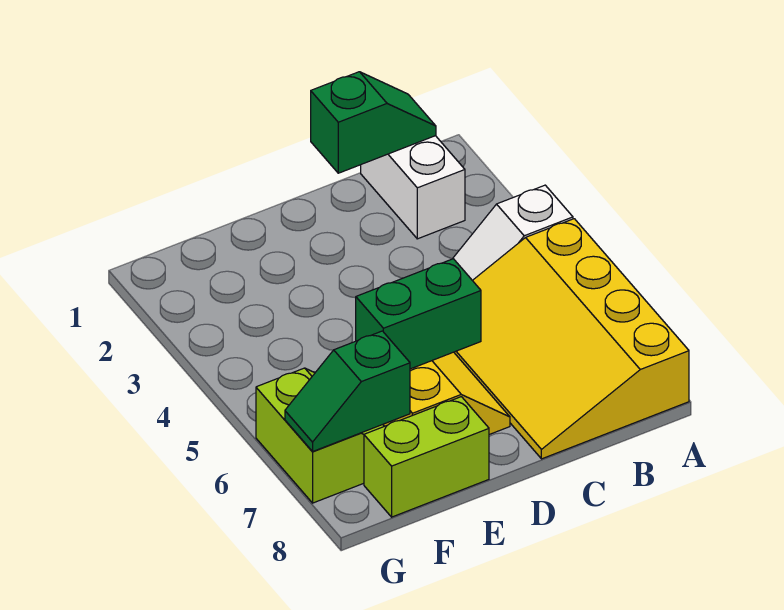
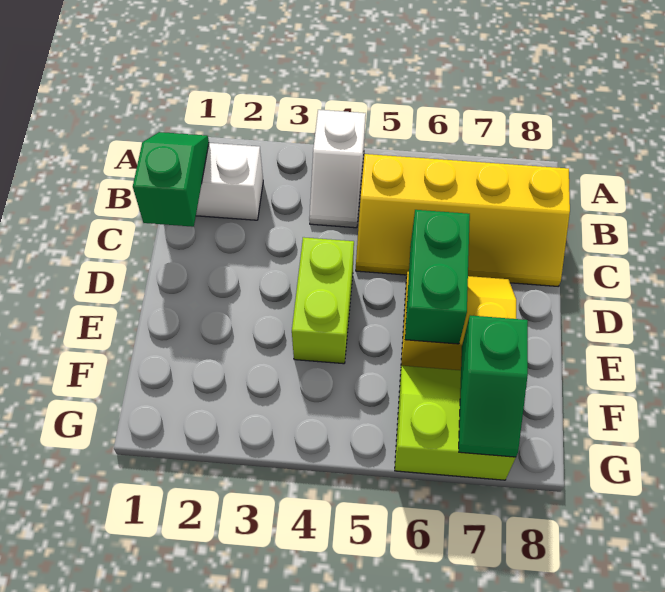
yellow slope A5:C8 level 1 top A -> yellow slope B5:C8 level 1 top B
lime brick E8:F8 level 1 -> lime brick D4:E4 level 1

